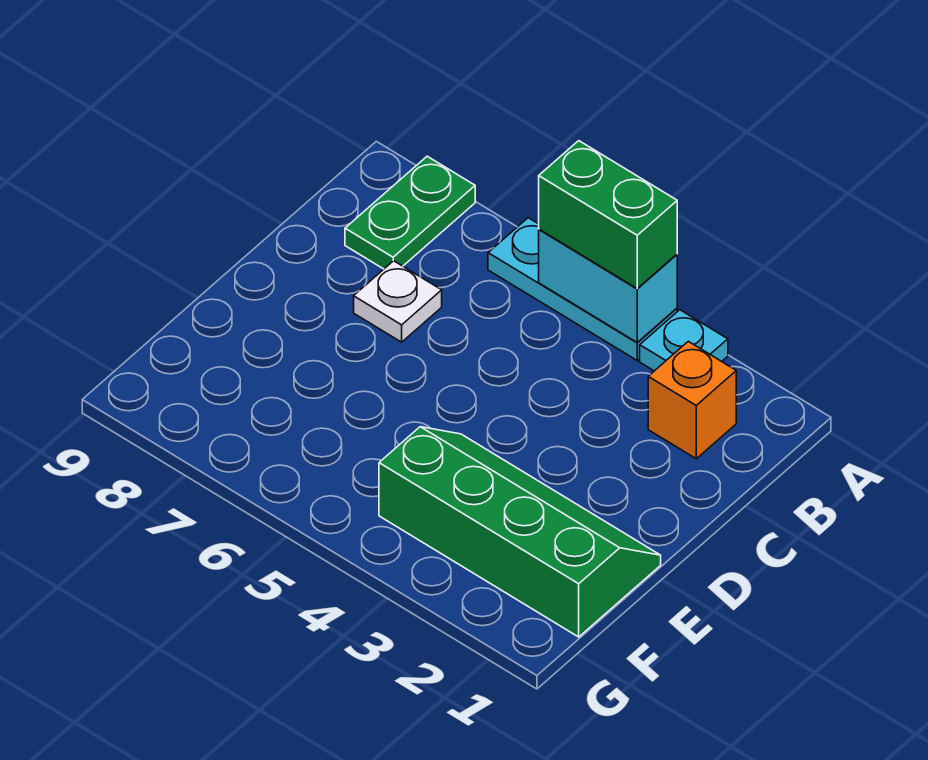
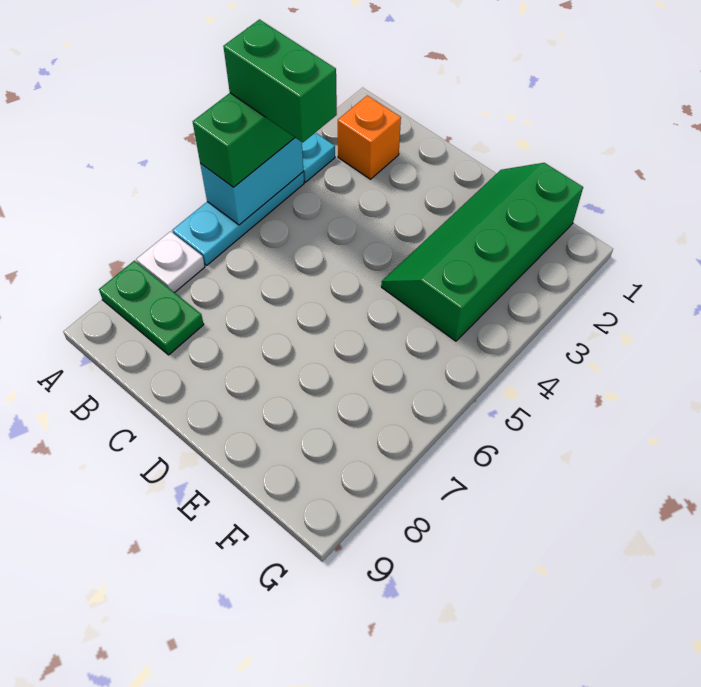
none -> green brick A4:B4 level 4
white plate C7 level 1 -> white plate A7 level 1

